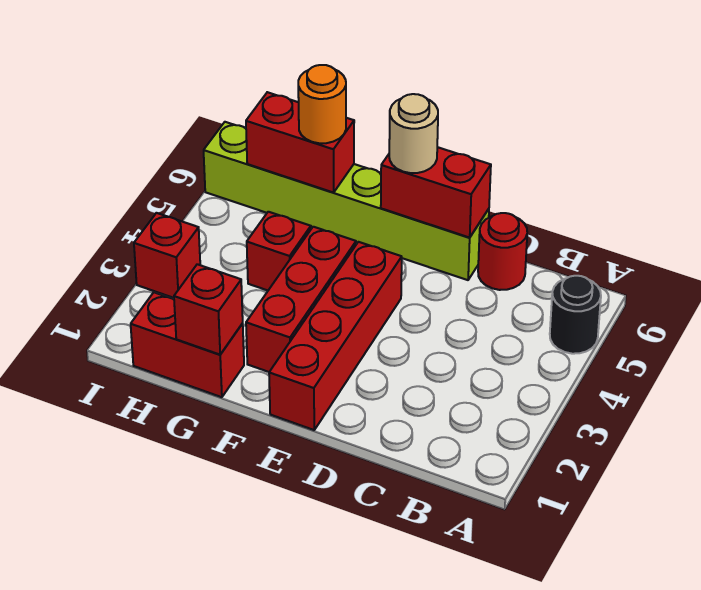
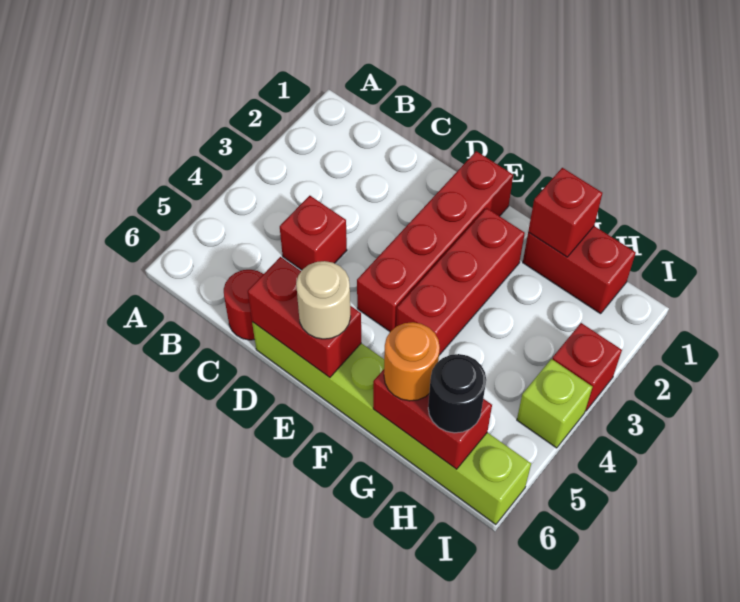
black round brick A5 level 1 -> black round brick H6 level 3
red brick G4 level 1 -> red brick C4 level 1
none -> lime brick I4 level 1

